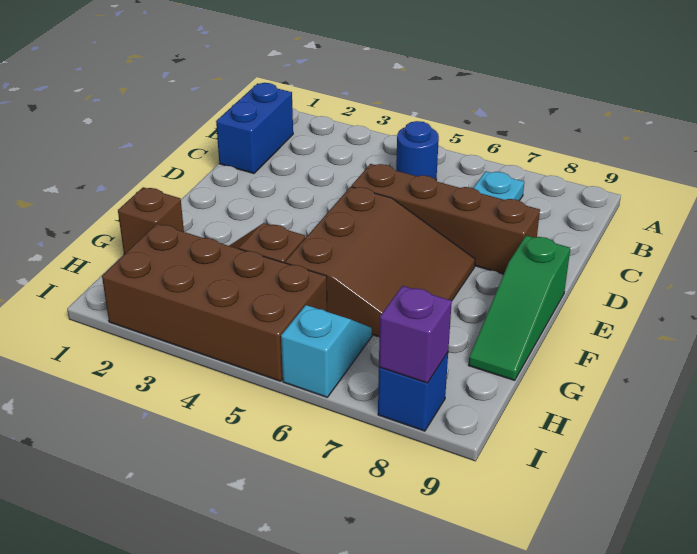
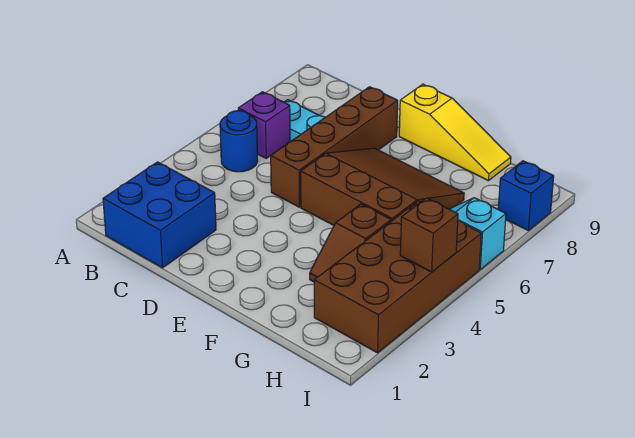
blue brick B1:C1 level 1 -> blue brick B1:C2 level 1
green slope E9:G9 level 1 top E -> yellow slope E9:G9 level 1 top E
brown brick G1 level 1 -> brown brick I4 level 2
purple brick I8 level 2 -> purple brick B6 level 1

